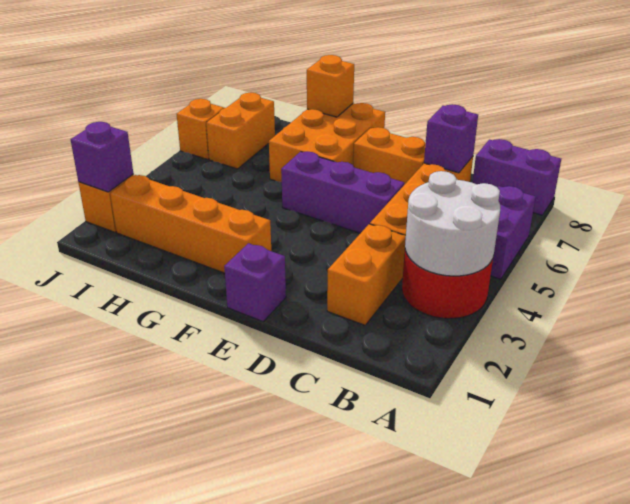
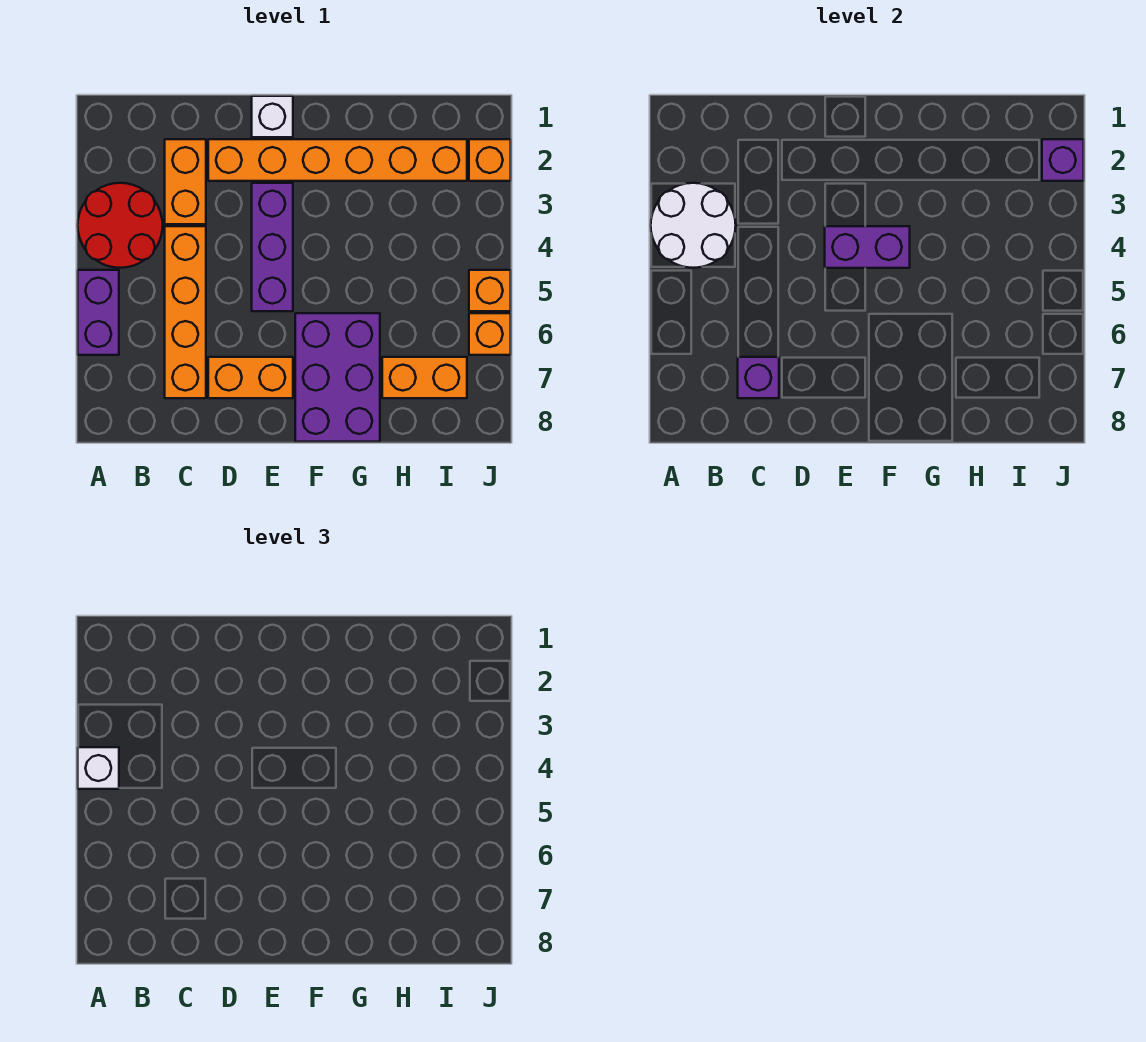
none -> white brick A4 level 3
purple brick A8:B8 level 1 -> purple brick E4:F4 level 2
purple brick D5:F5 level 1 -> purple brick E3:E5 level 1
purple brick E1 level 1 -> white brick E1 level 1
orange brick F2:I2 level 1 -> orange brick D2:I2 level 1
orange brick F6:G8 level 1 -> purple brick F6:G8 level 1
orange brick G8 level 2 -> orange brick J5 level 1
orange brick I6:I7 level 1 -> orange brick H7:I7 level 1

